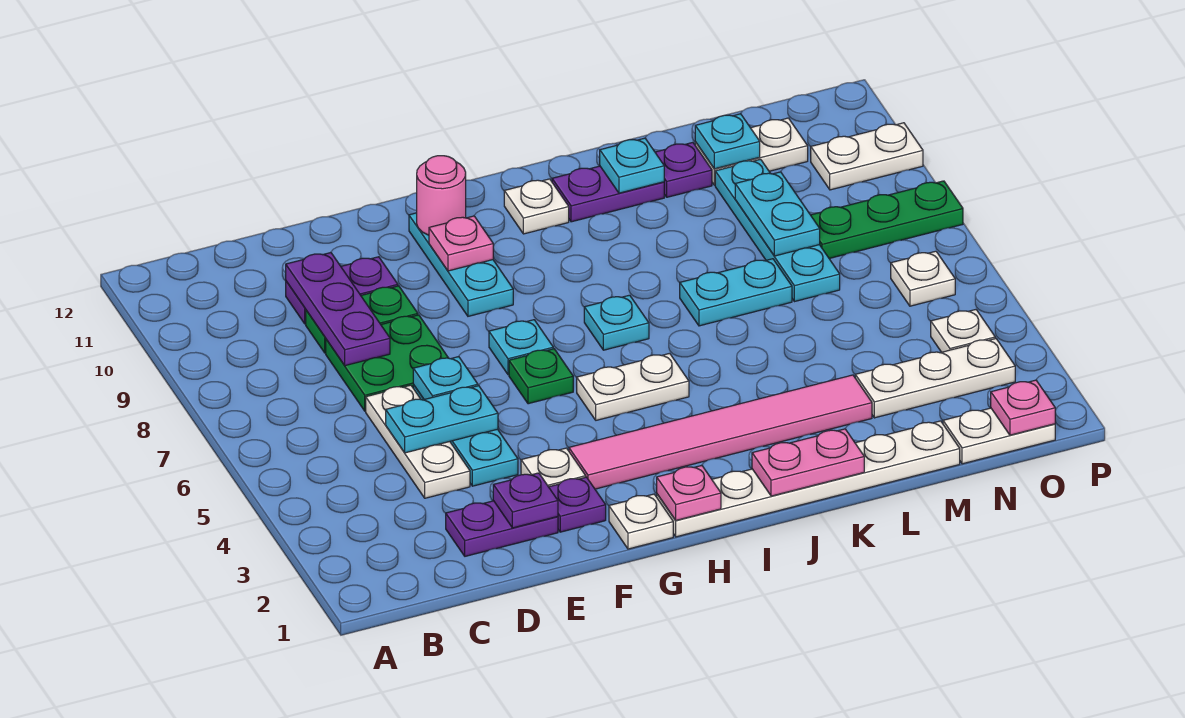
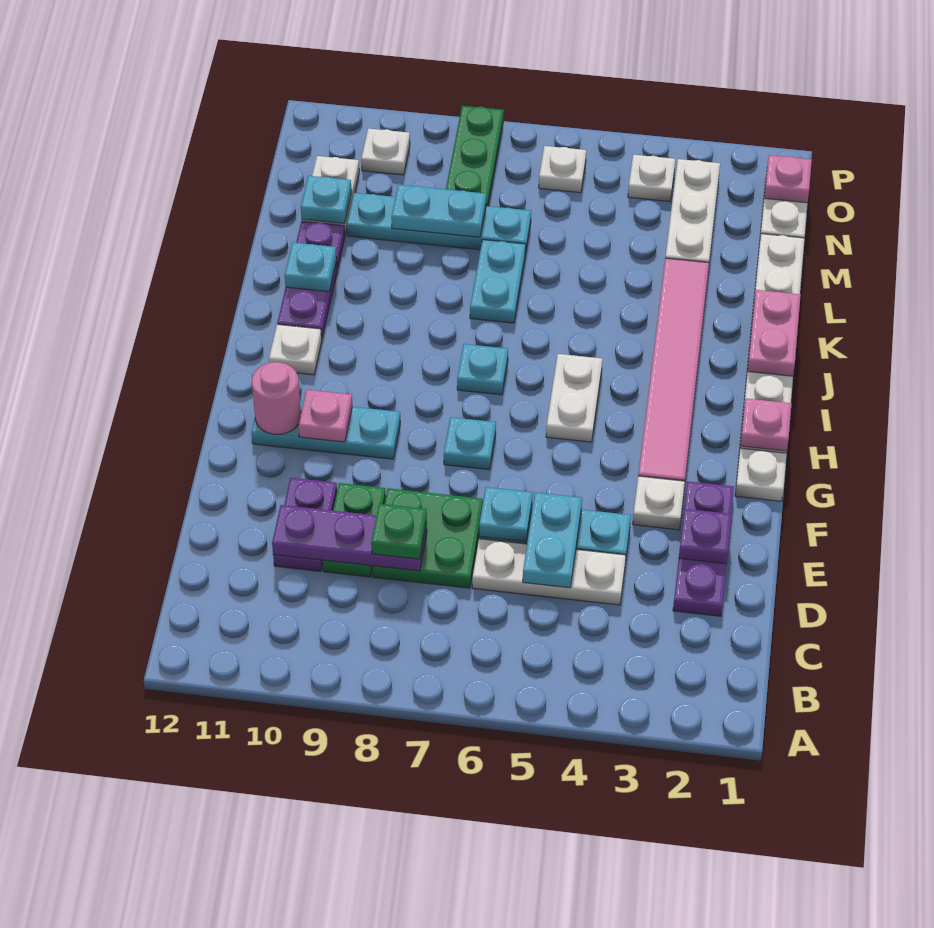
green plate G6 level 1 -> green plate D8 level 3
white plate O10:P10 level 1 -> white plate O10 level 1

